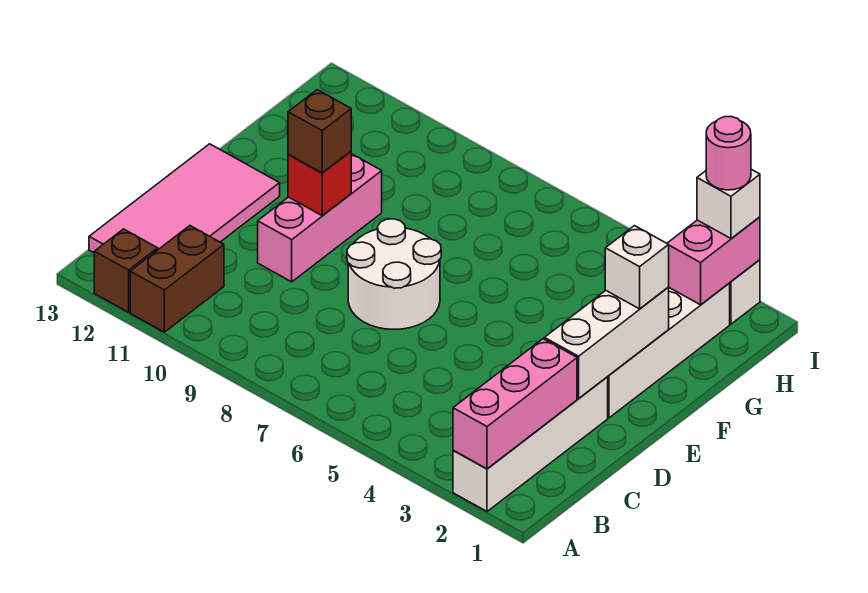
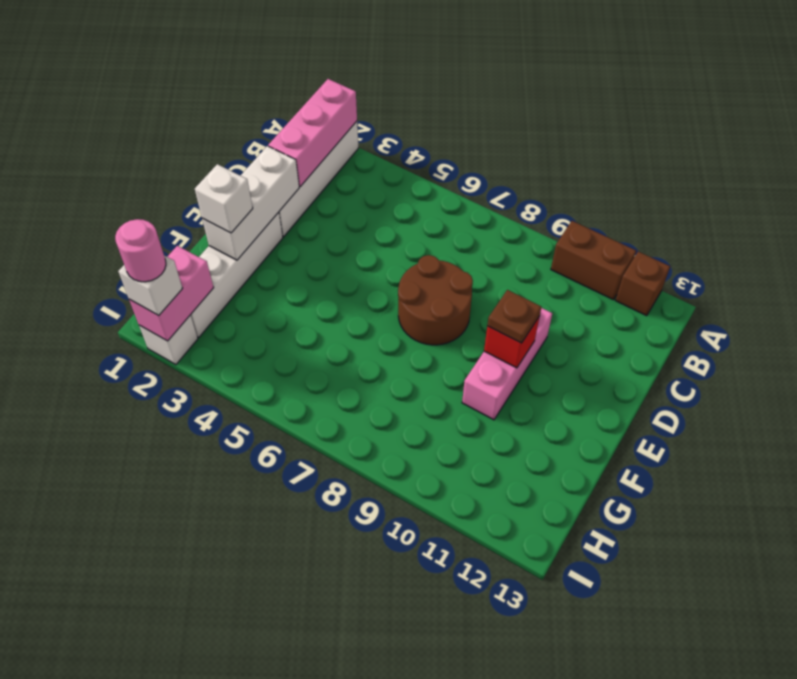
brown brick A11:B11 level 1 -> brown brick A10:A11 level 1
pink tile B12:E13 level 1 -> none
white round brick D7:E8 level 1 -> brown round brick D7:E8 level 1
brown brick E10 level 3 -> brown plate E10 level 3

